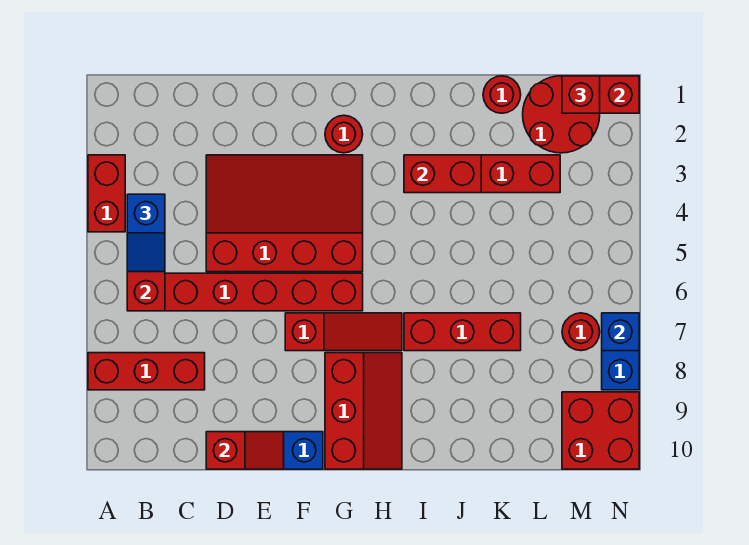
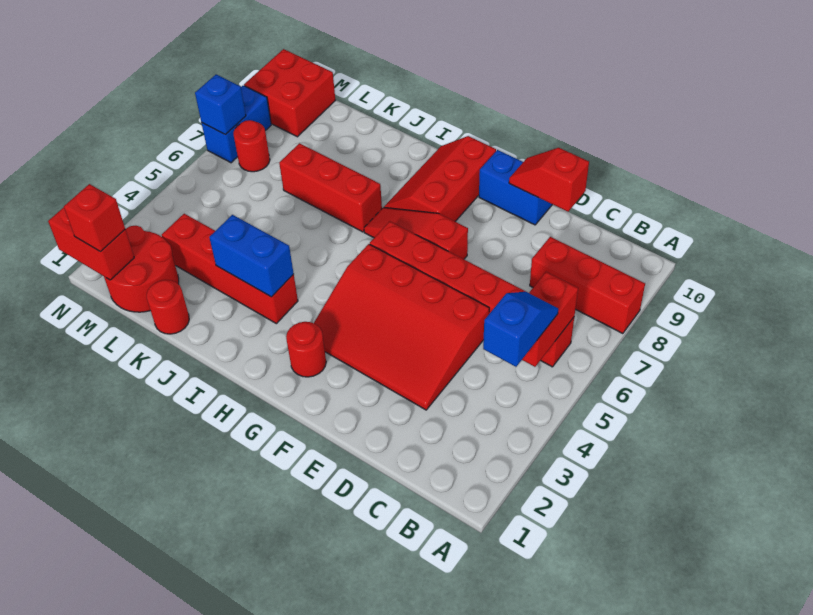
red brick A3:A4 level 1 -> none
red brick I3:J3 level 2 -> blue brick I3:J3 level 2

